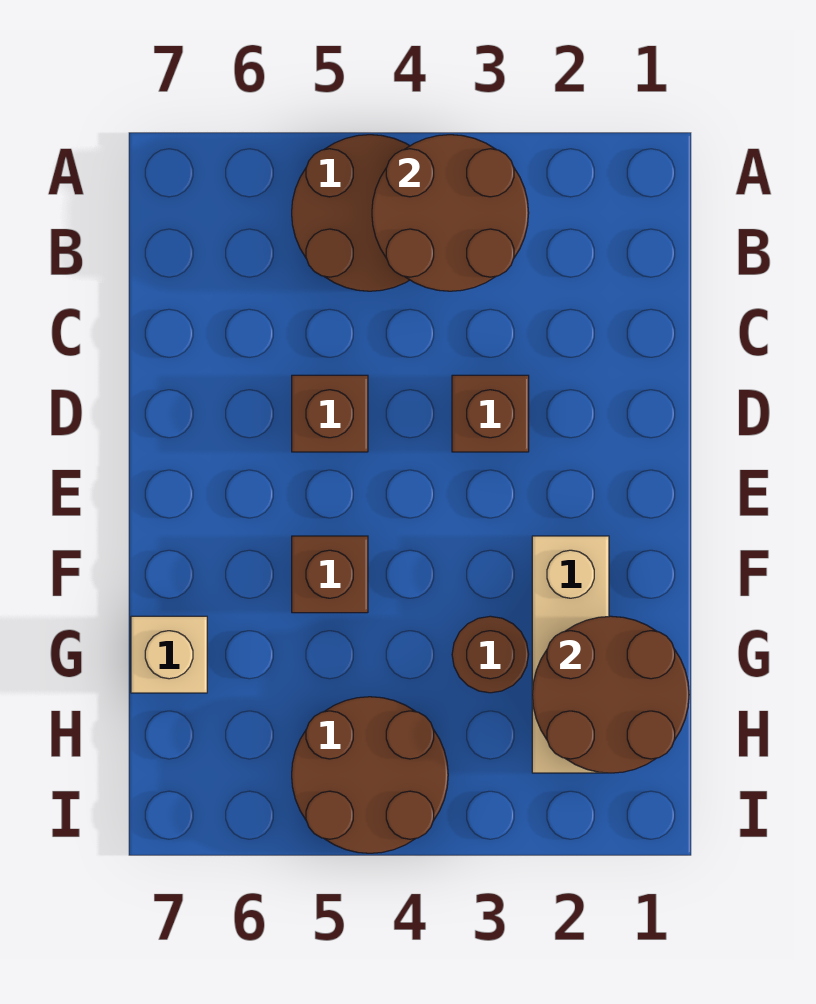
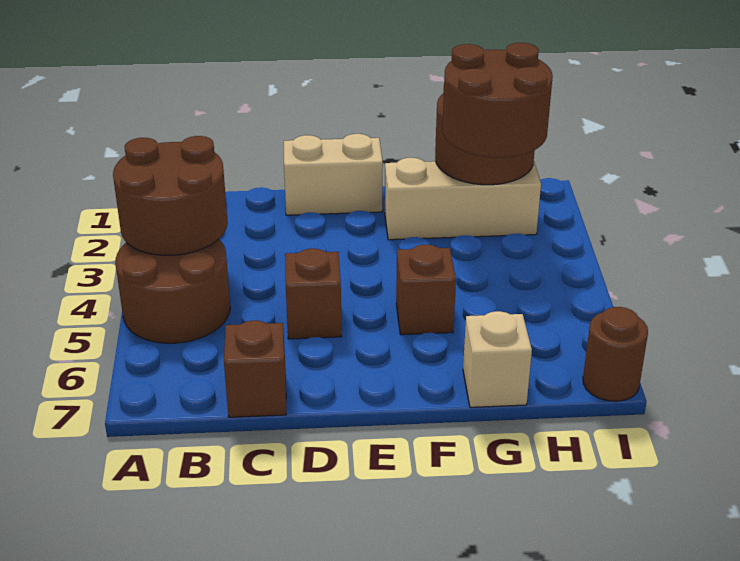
none -> tan brick D1:E1 level 1
brown brick D3 level 1 -> brown brick C7 level 1
brown round brick G3 level 1 -> brown round brick I7 level 1
brown round brick H4:I5 level 1 -> brown round brick G2:H3 level 3

